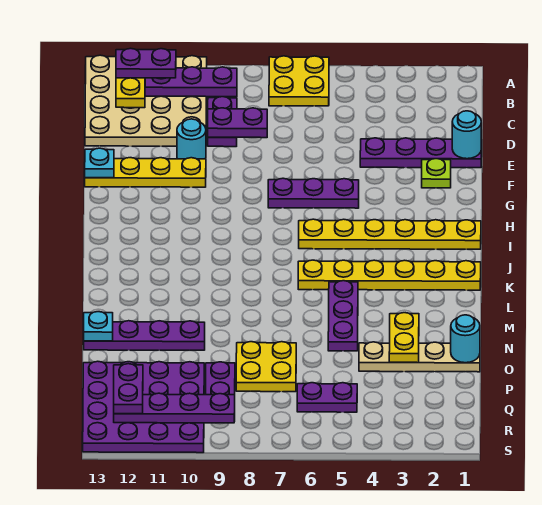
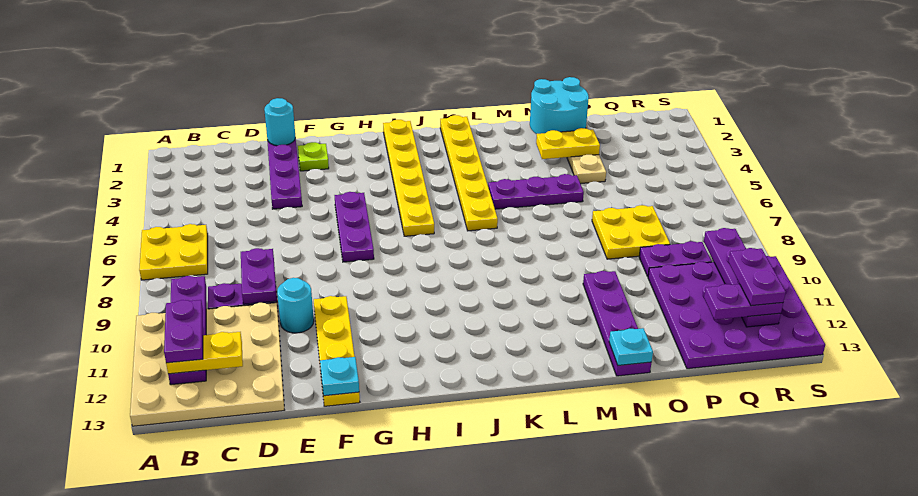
cyan round brick O1 level 2 -> cyan round brick N1:O2 level 2
purple plate Q5:Q6 level 1 -> purple plate R11:R12 level 4

